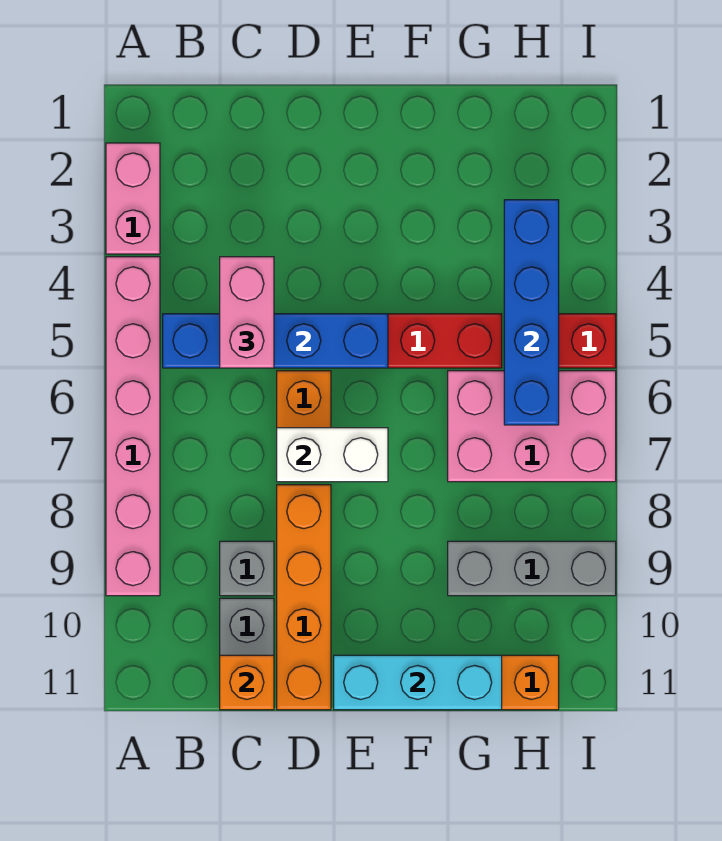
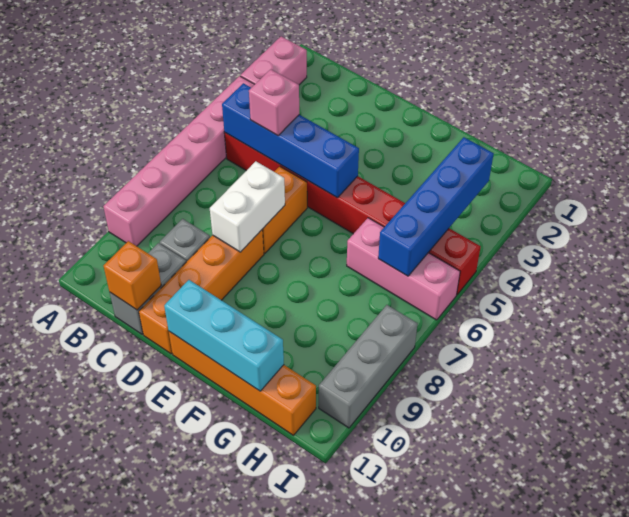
pink brick C4:C5 level 3 -> pink brick C5 level 3
white brick D7:E7 level 2 -> white brick D7:D8 level 2
pink brick G6:I7 level 1 -> pink brick G6:I6 level 1
grey brick G9:I9 level 1 -> grey brick I8:I10 level 1

